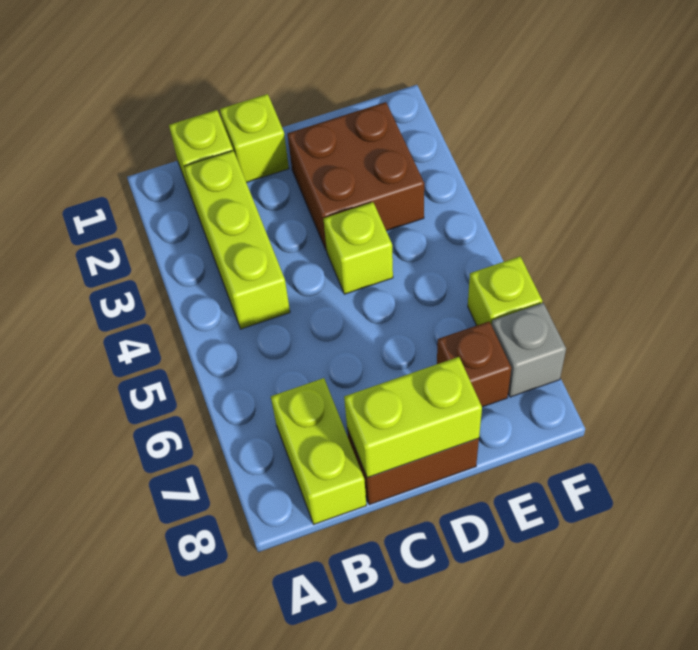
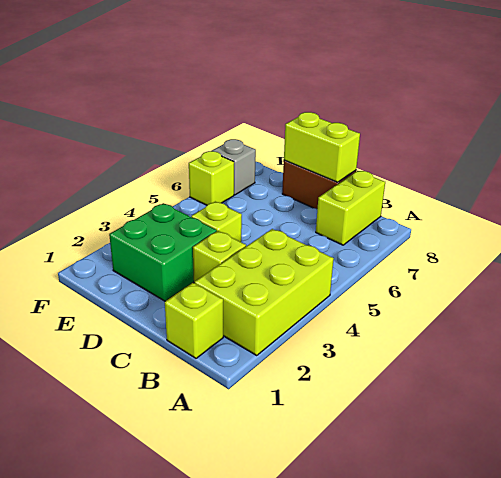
lime brick B2:B4 level 1 -> lime brick A2:B4 level 1
lime brick C1 level 1 -> lime brick C3 level 1
brown brick D2:E3 level 1 -> green brick D2:E3 level 1
brown brick E7 level 1 -> none

